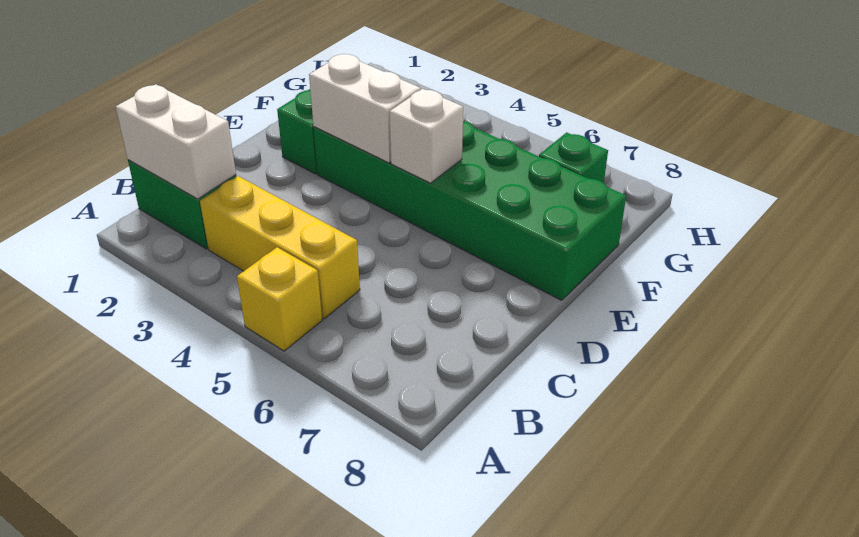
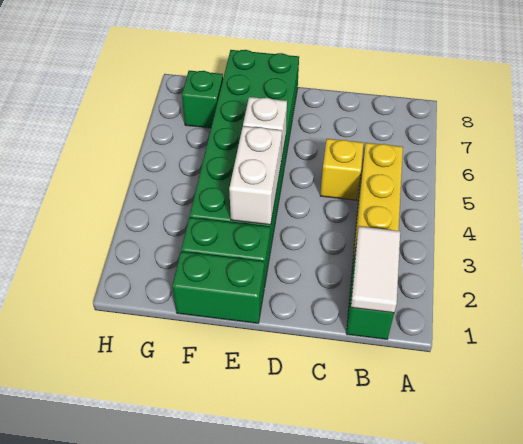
yellow brick A5 level 1 -> yellow brick C5 level 1
white brick B1:B2 level 2 -> white tile B1:B2 level 2
none -> green brick E1:F1 level 1

